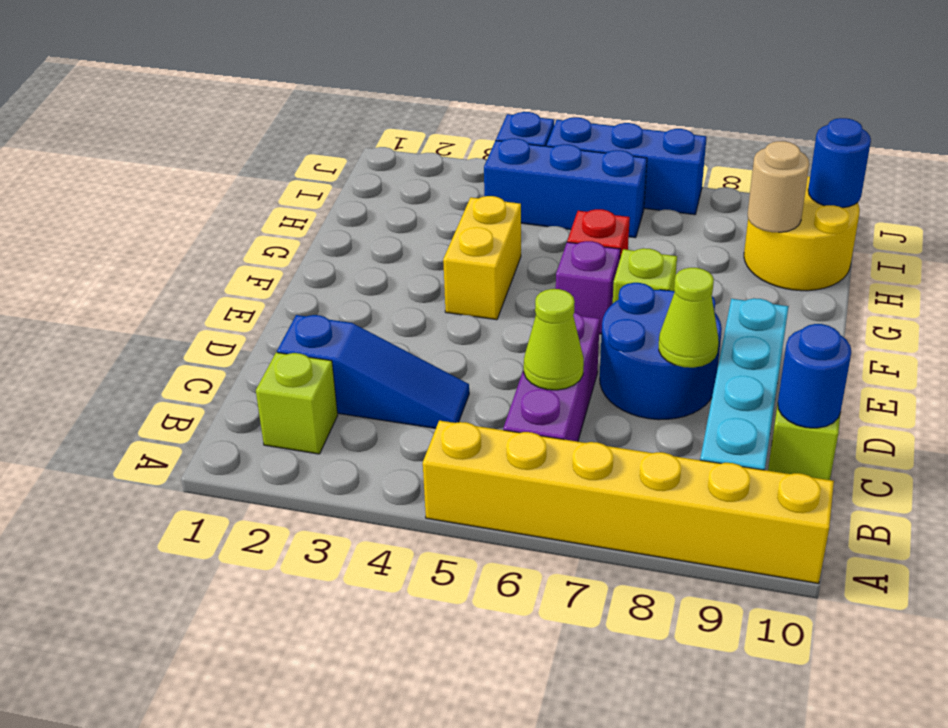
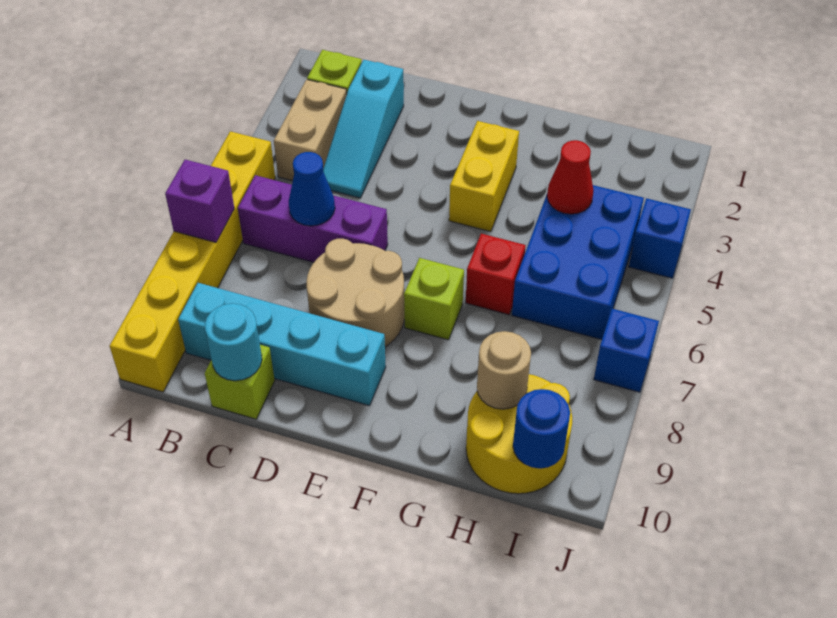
none -> tan brick B3:B4 level 1
blue slope C2:C4 level 1 top 2 -> cyan slope C2:C4 level 1 top 2
lime cone C6 level 2 -> blue cone C6 level 2
blue round brick C10 level 2 -> cyan round brick C10 level 2
blue round brick D7:E8 level 1 -> tan round brick D7:E8 level 1
lime cone D8 level 2 -> none
yellow brick F4:G4 level 1 -> yellow brick F3:F4 level 1
purple brick F6 level 1 -> purple brick A7 level 2
none -> red cone H4 level 2
blue brick I4:I6 level 1 -> blue brick H4:I6 level 1
blue brick J5:J7 level 1 -> blue brick J7 level 1

